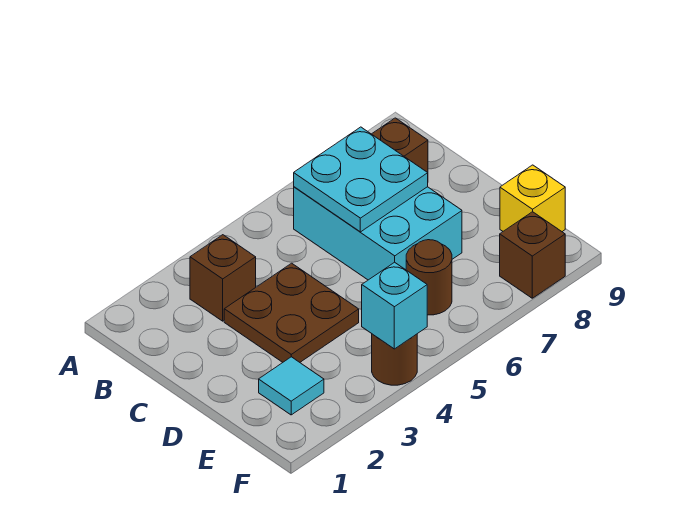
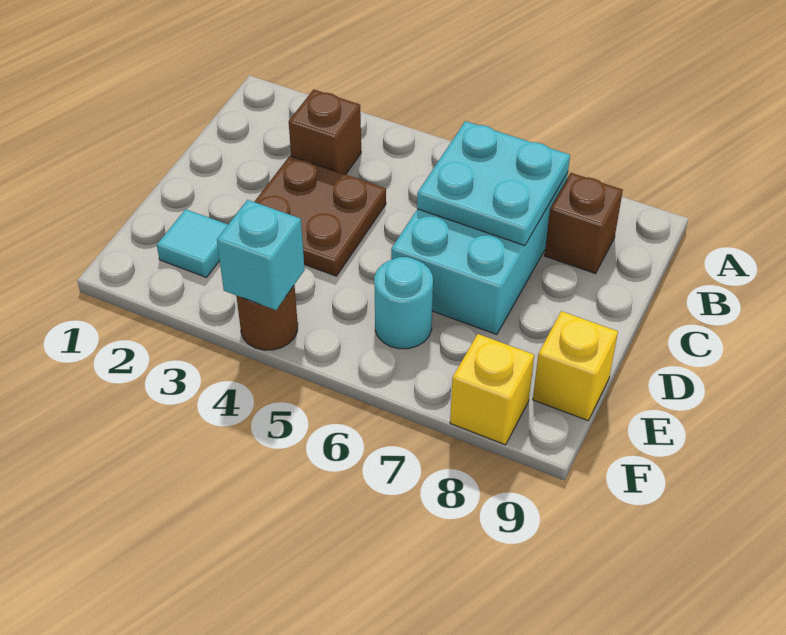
brown round brick E6 level 1 -> cyan round brick E6 level 1
brown brick F8 level 1 -> yellow brick F8 level 1

